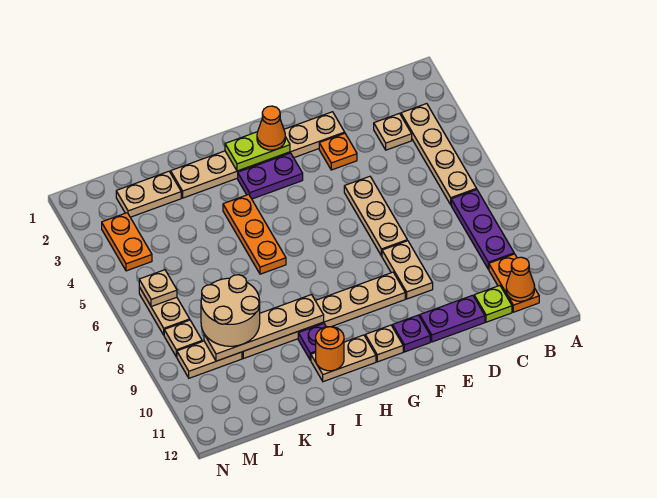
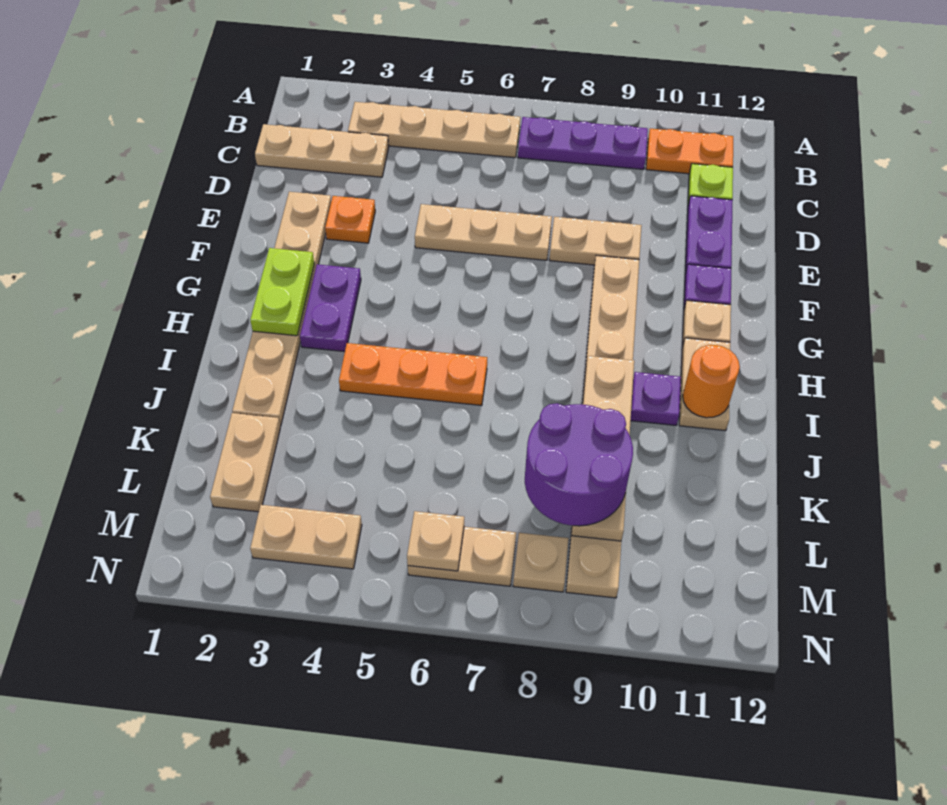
orange cone B11 level 2 -> none
tan plate C3 level 1 -> tan plate C1:C3 level 1
orange cone G2 level 3 -> none
tan round brick K8:L9 level 3 -> purple round brick K8:L9 level 3
orange plate M3:M4 level 1 -> tan plate M3:M4 level 1

